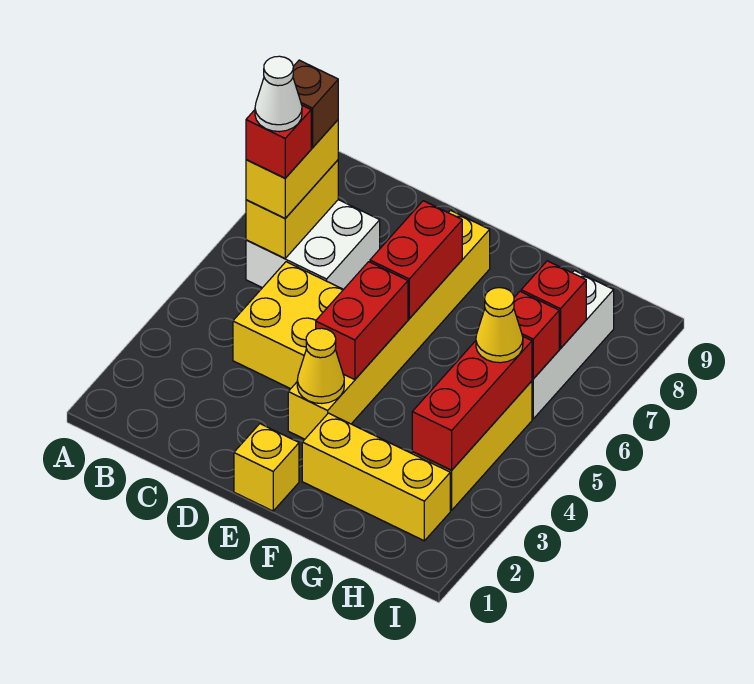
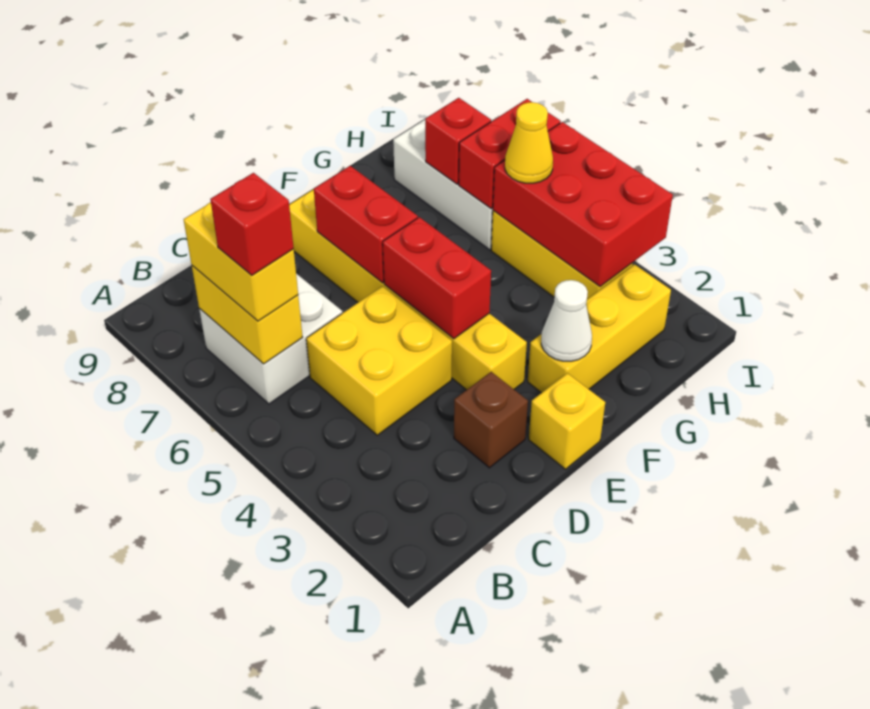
white cone B6 level 5 -> white cone F2 level 2
brown brick B7 level 4 -> brown brick D2 level 1
yellow cone E3 level 2 -> none
red brick H3:H5 level 2 -> red brick H3:I5 level 2
red brick H6 level 2 -> red brick H6:I6 level 2

